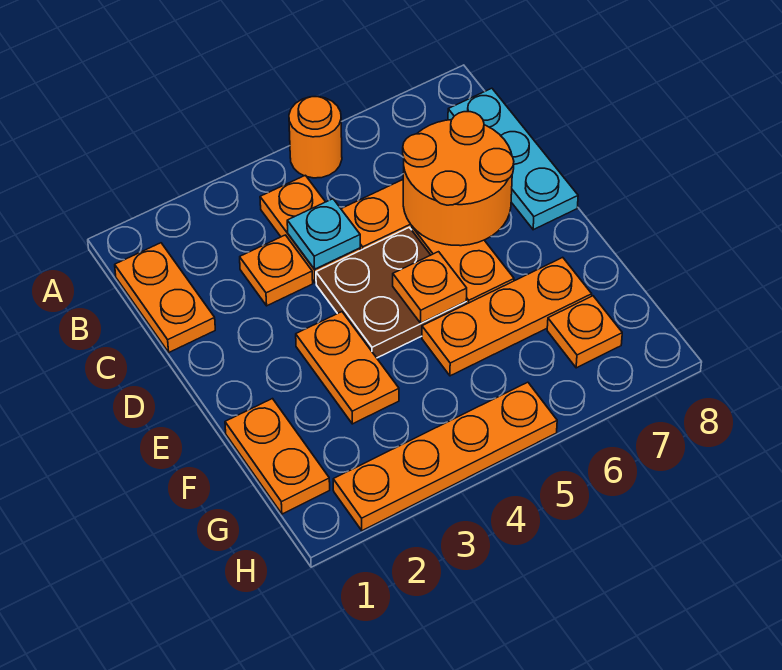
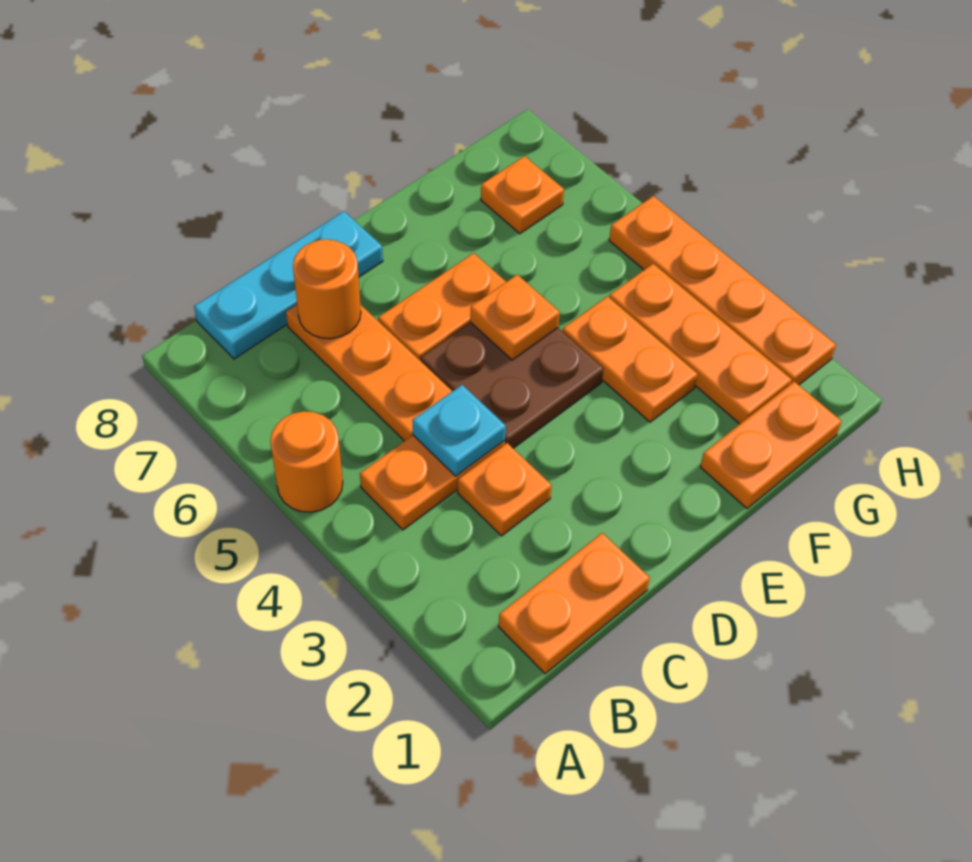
orange round brick C6:D7 level 2 -> orange round brick C7 level 2
orange plate E3:F3 level 1 -> orange plate F3:F4 level 1
orange plate F5:F7 level 1 -> orange plate G2:G4 level 1

